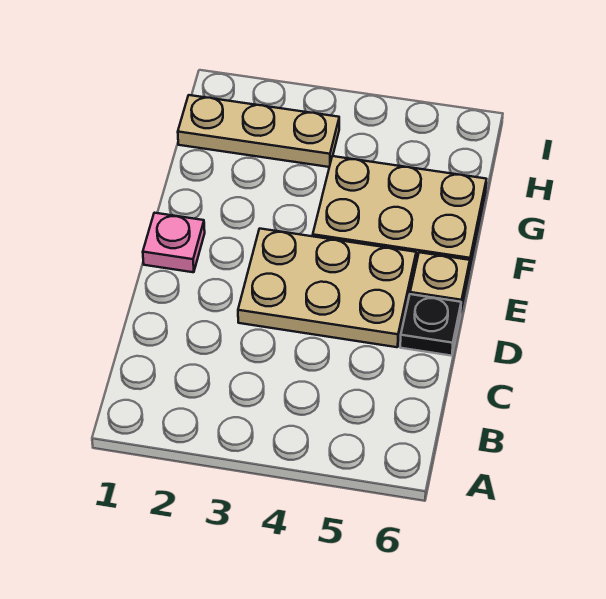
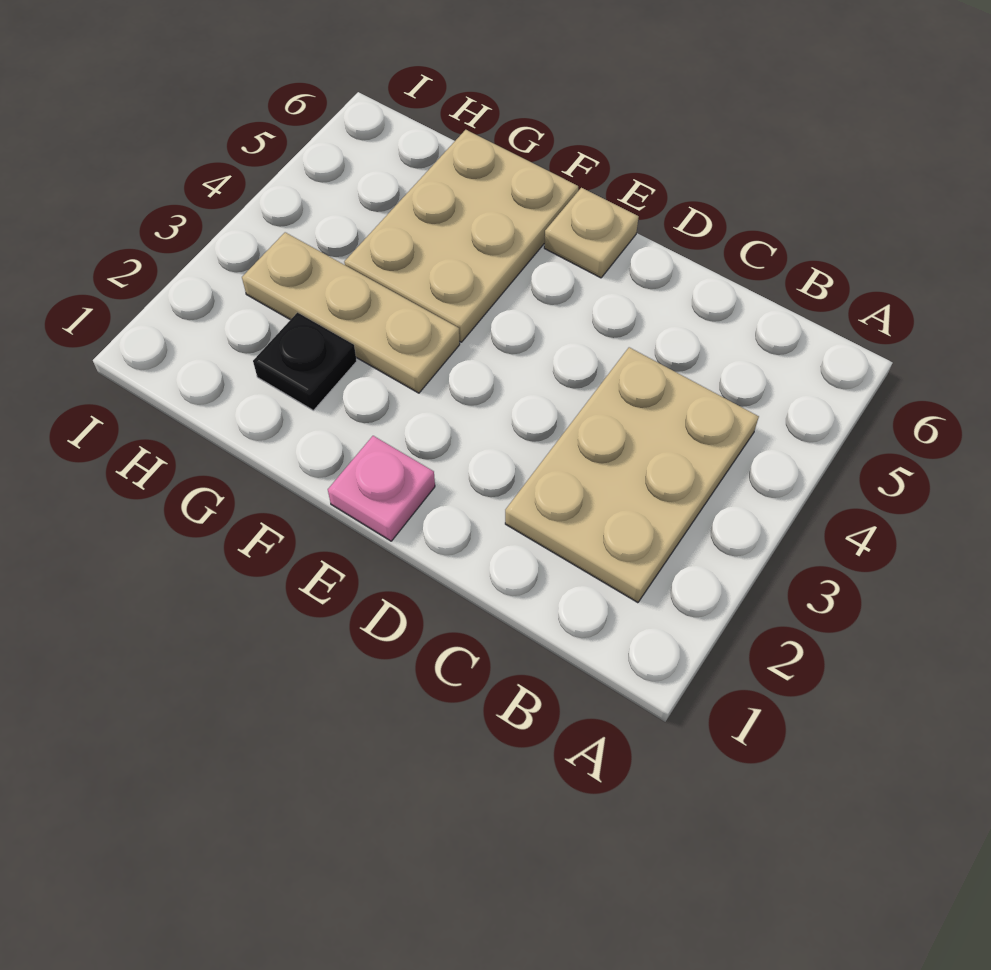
tan plate D3:E5 level 1 -> tan plate B2:C4 level 1
black plate D6 level 1 -> black plate G2 level 1
tan plate H1:H3 level 1 -> tan plate F3:H3 level 1

